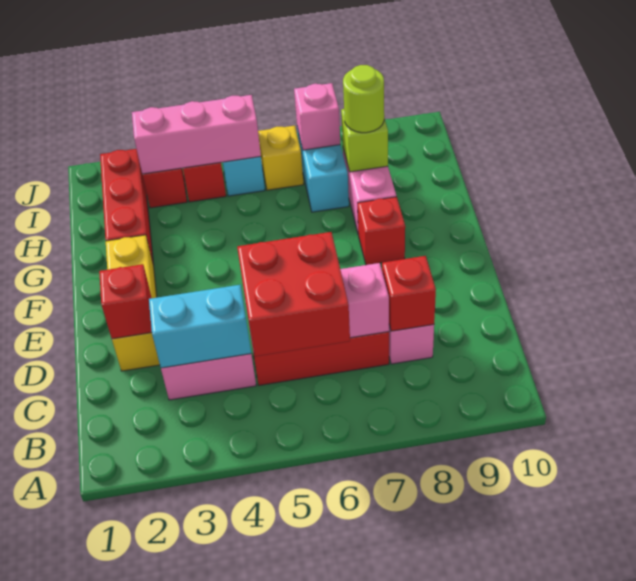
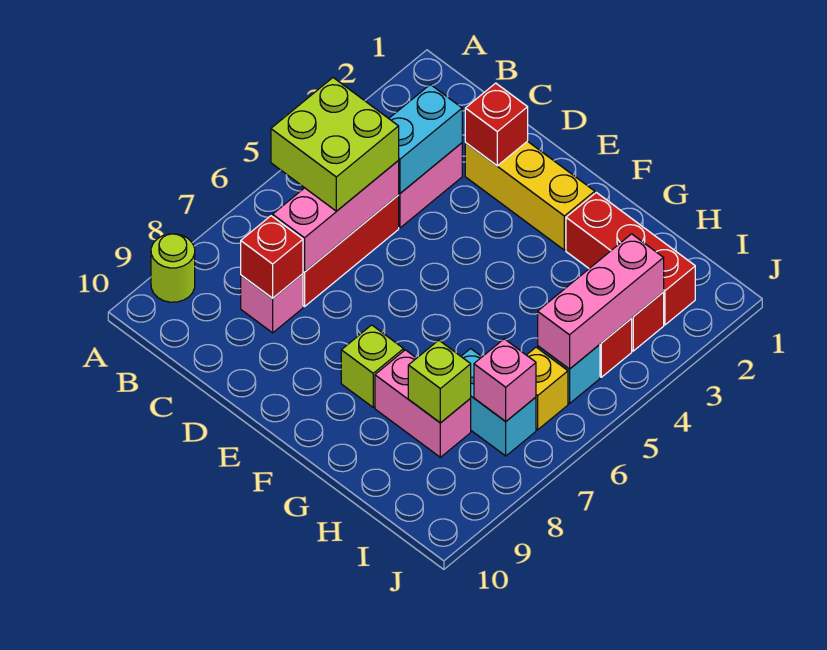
red brick B5:C6 level 3 -> lime brick B5:C6 level 3
red brick F8 level 1 -> lime brick F8 level 1
lime round brick H8 level 3 -> lime round brick A9 level 1

